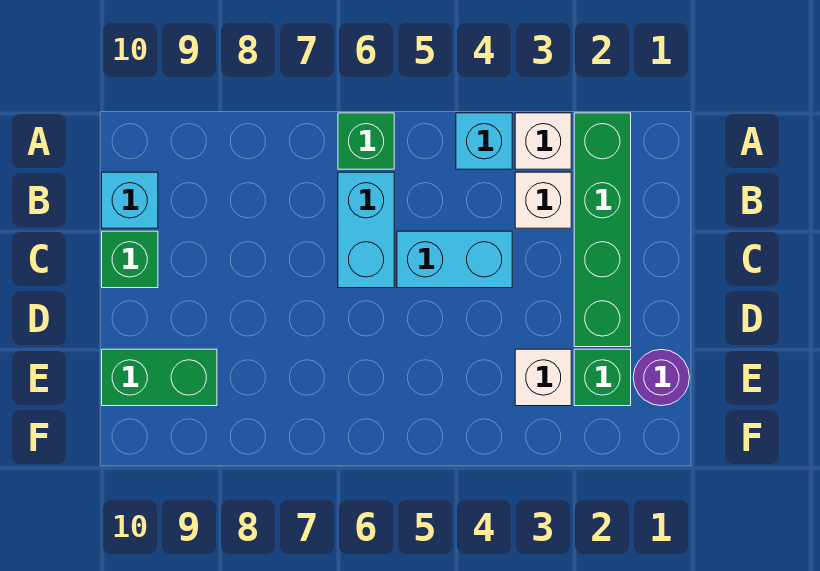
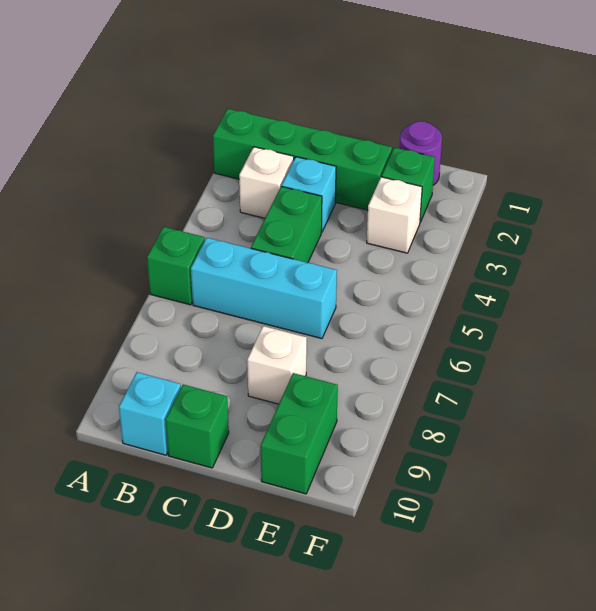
white brick A3 level 1 -> white brick D8 level 1
cyan brick A4 level 1 -> cyan brick C3 level 1
cyan brick B6:C6 level 1 -> cyan brick B6:D6 level 1
cyan brick C4:C5 level 1 -> green brick C4:C5 level 1

